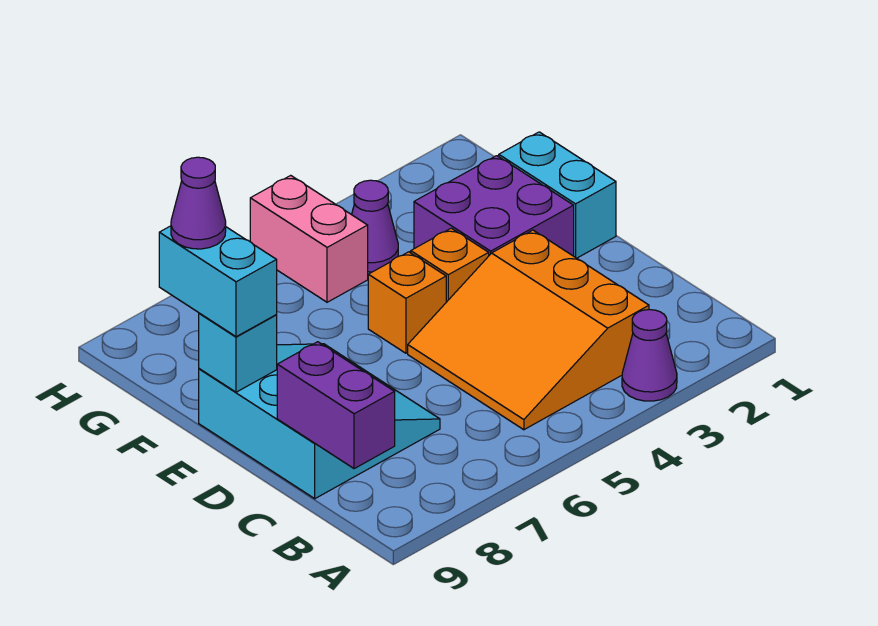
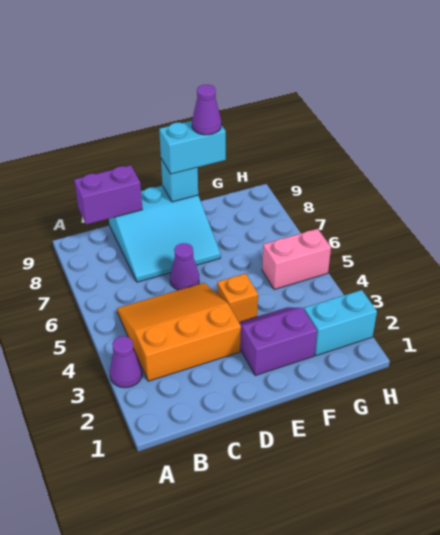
cyan brick E1:F1 level 1 -> cyan brick G2:H2 level 1
purple brick E2:F3 level 1 -> purple slope E2:F3 level 1 top 2
orange brick E5 level 1 -> none
purple cone G4 level 1 -> purple cone D6 level 1

